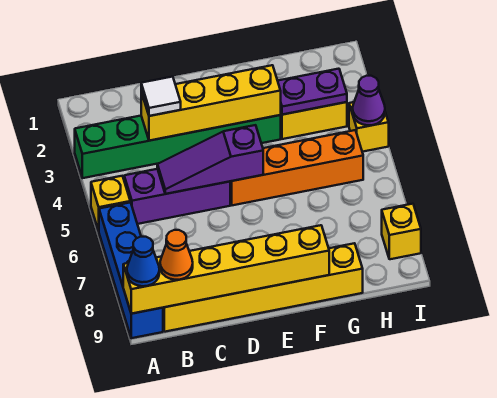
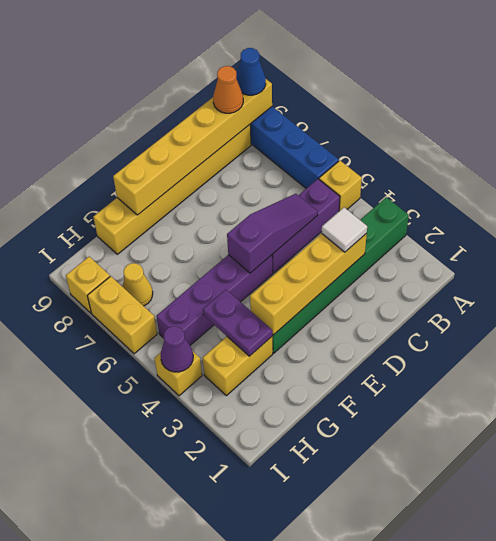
orange brick E5:H5 level 1 -> purple brick E5:H5 level 1
purple plate G3:H3 level 2 -> purple plate G3:G4 level 2
none -> yellow cone H7 level 1
none -> yellow brick I6:I7 level 1

